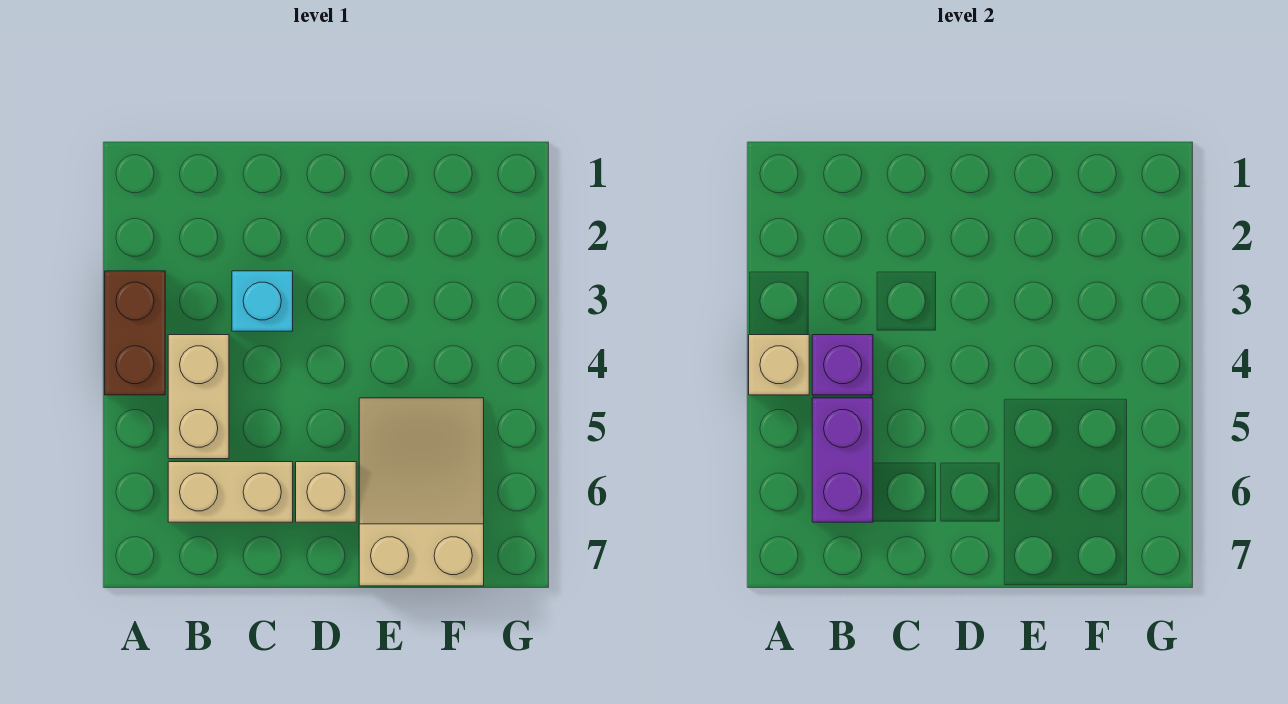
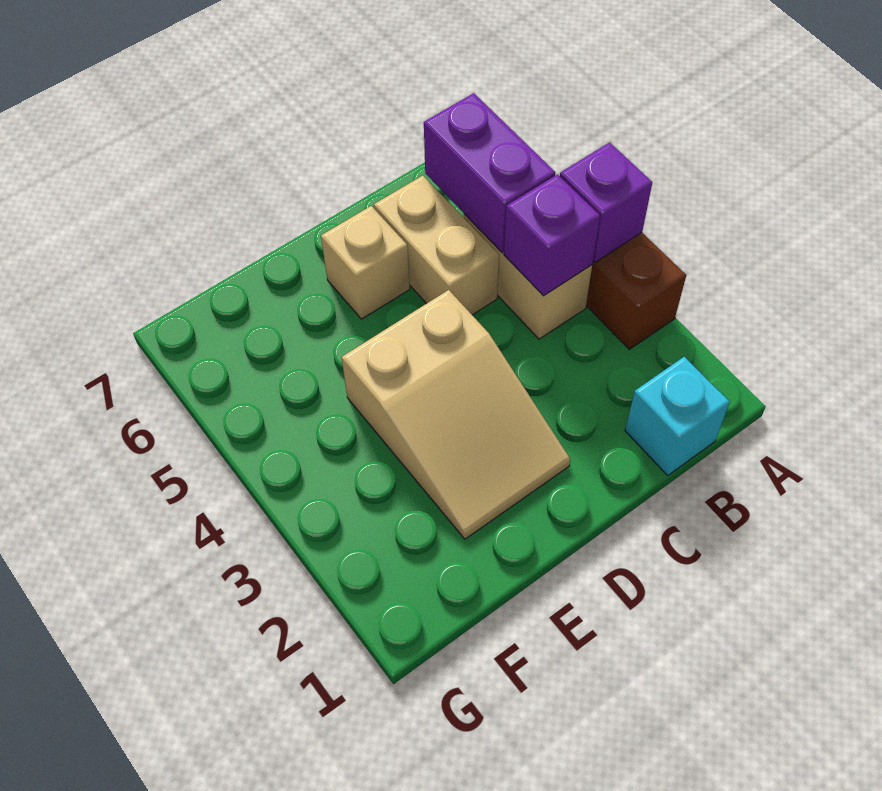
tan brick A4 level 2 -> purple brick A4 level 2
tan brick B6:C6 level 1 -> tan brick C5:C6 level 1
cyan brick C3 level 1 -> cyan brick B1 level 1
tan slope E5:F7 level 1 top 7 -> tan slope D2:E4 level 1 top 4

